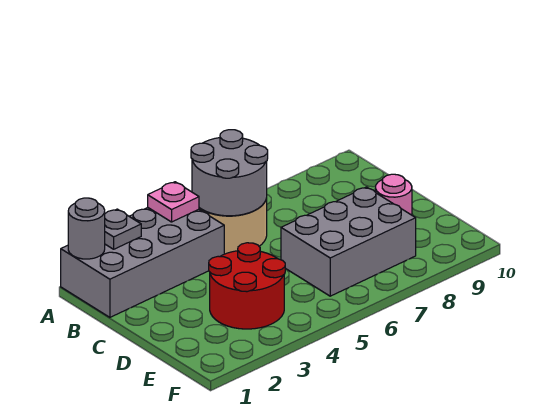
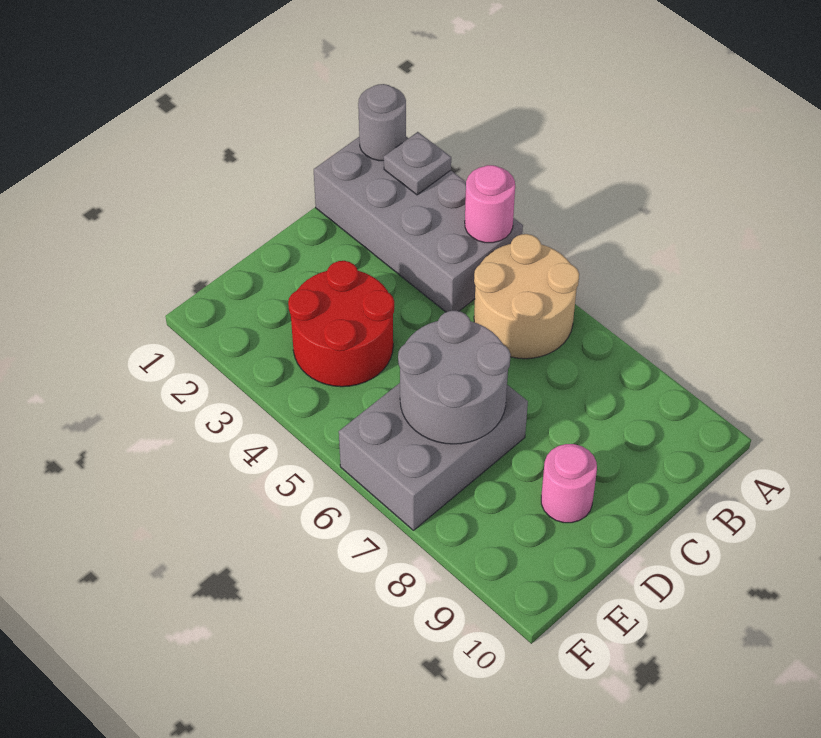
pink plate A4 level 2 -> pink round brick A4 level 2
grey round brick A5:B6 level 2 -> grey round brick D6:E7 level 2
grey brick D6:E8 level 1 -> grey brick D6:F7 level 1

